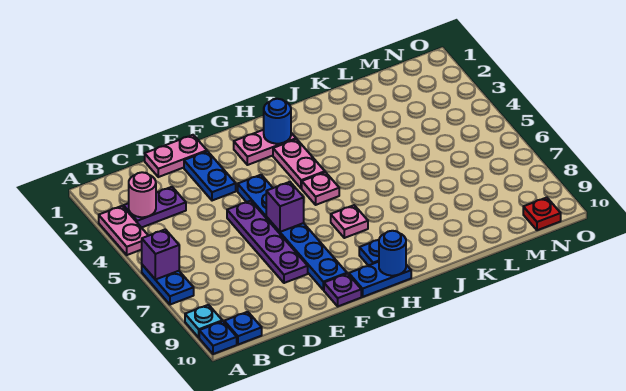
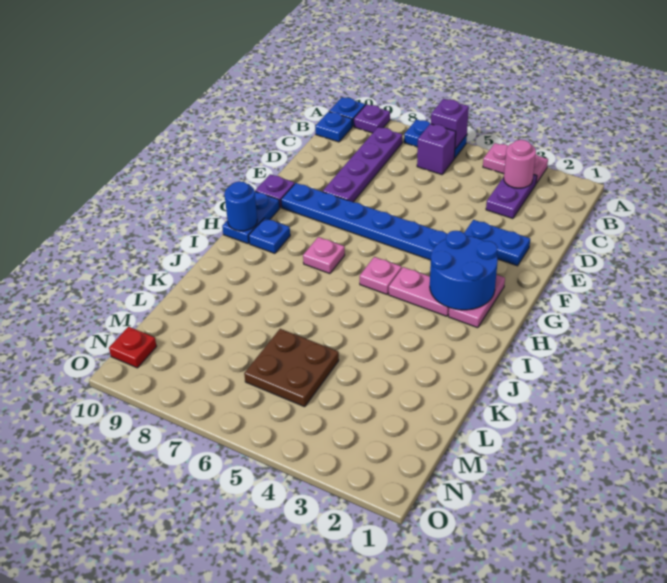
cyan plate A9 level 1 -> purple plate A9 level 1
pink plate D1:E1 level 1 -> none
purple plate E5:E8 level 1 -> purple plate B8:E8 level 1
purple brick F6 level 2 -> purple brick B6 level 1
blue round brick H2 level 2 -> blue round brick G2:H3 level 2
none -> brown plate L5:M6 level 1

